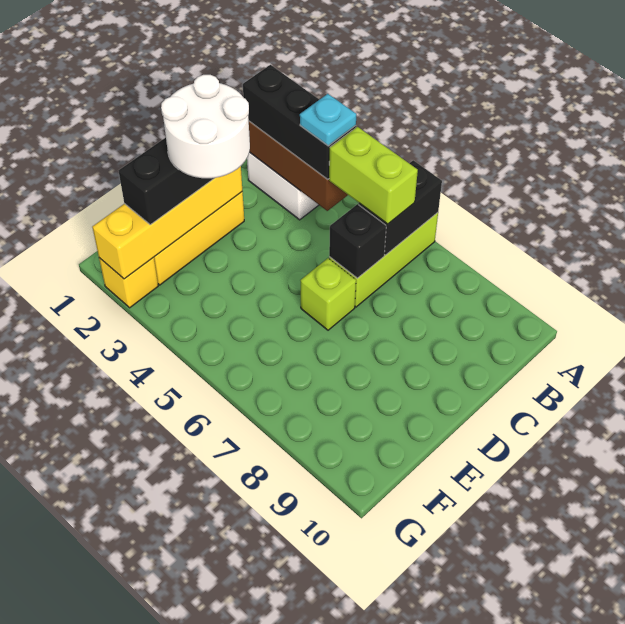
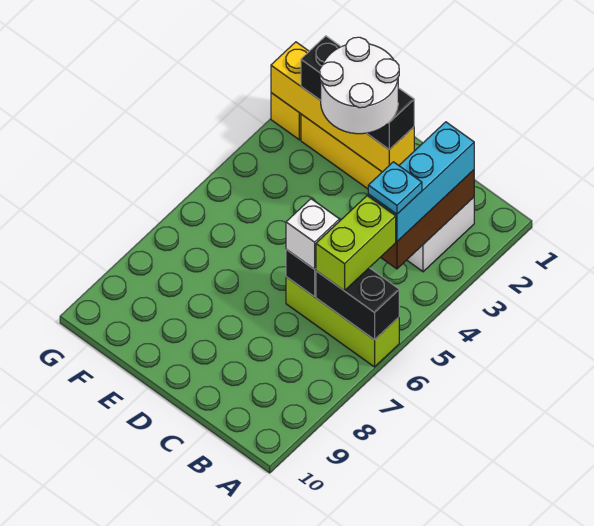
black brick B2:B4 level 3 -> cyan brick B2:B4 level 3
none -> white brick C6 level 3
lime brick D6 level 1 -> none

